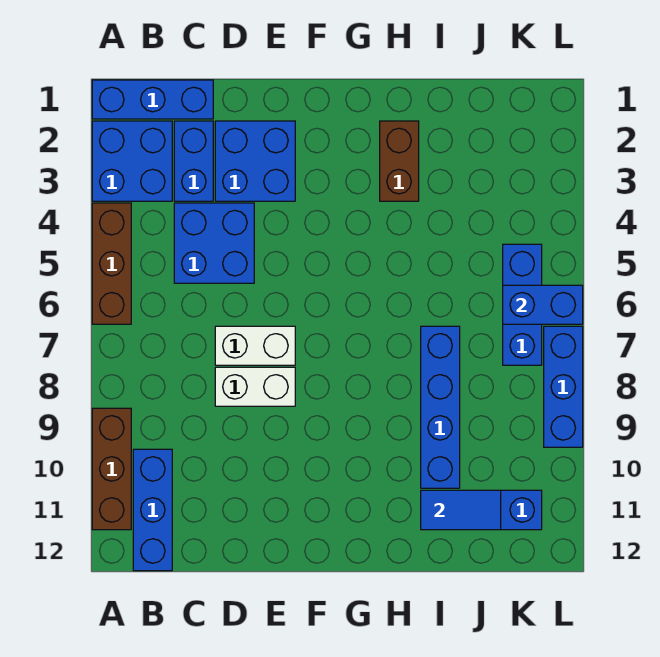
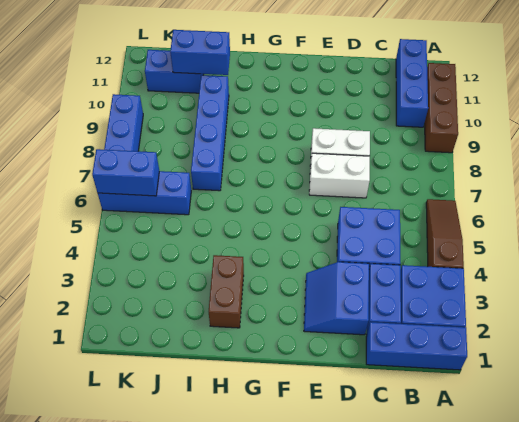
brown brick A4:A6 level 1 -> brown slope A4:A6 level 1 top 4
blue brick D2:E3 level 1 -> blue slope D2:E3 level 1 top D
blue tile I11:J11 level 2 -> blue brick I11:J11 level 2
blue brick K5:K7 level 1 -> blue brick J6:L6 level 1

